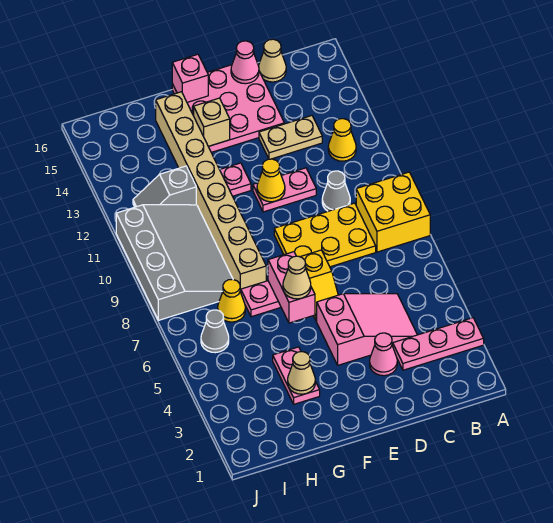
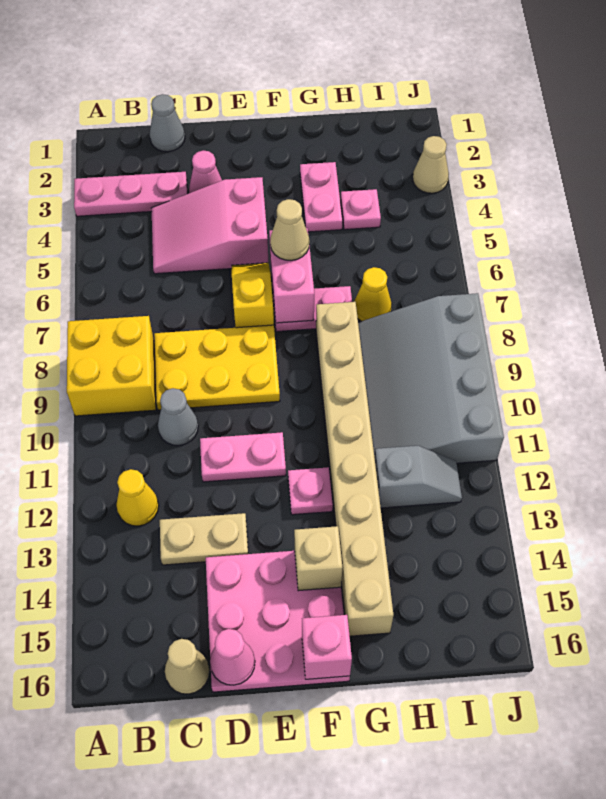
yellow cone E11 level 2 -> none
tan cone G3 level 2 -> tan cone J3 level 1
none -> pink plate H4 level 1
grey cone I6 level 1 -> grey cone C1 level 1

